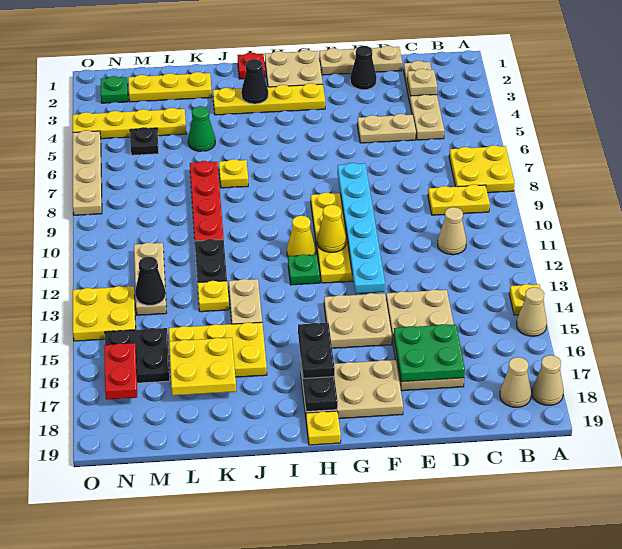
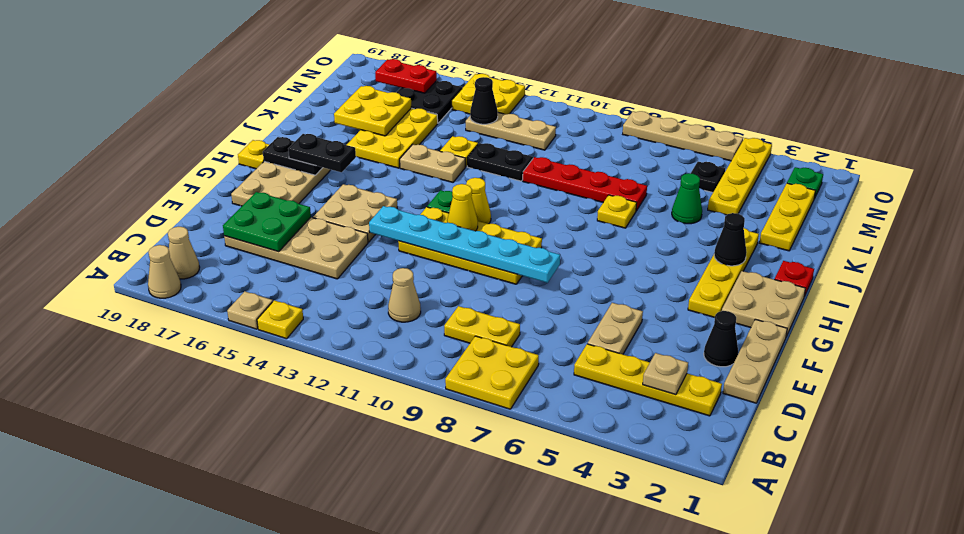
tan cone A15 level 1 -> tan plate A15 level 1
yellow plate B9:C9 level 1 -> yellow plate C8:C9 level 1
tan plate C2:C5 level 1 -> yellow plate C2:C5 level 1

